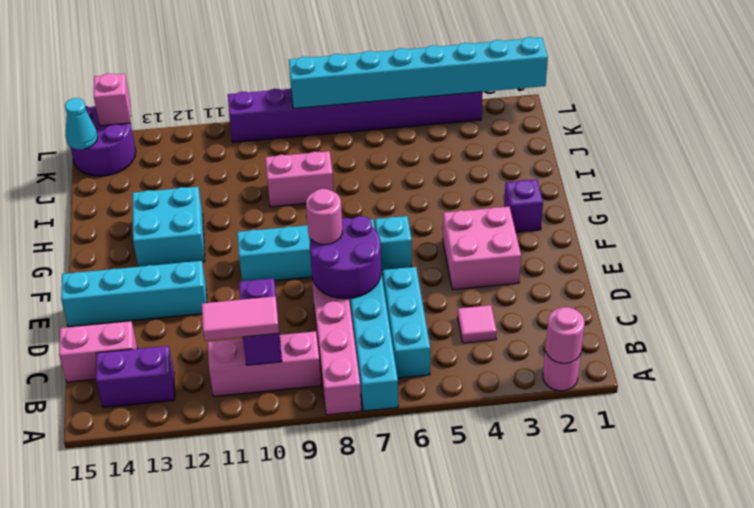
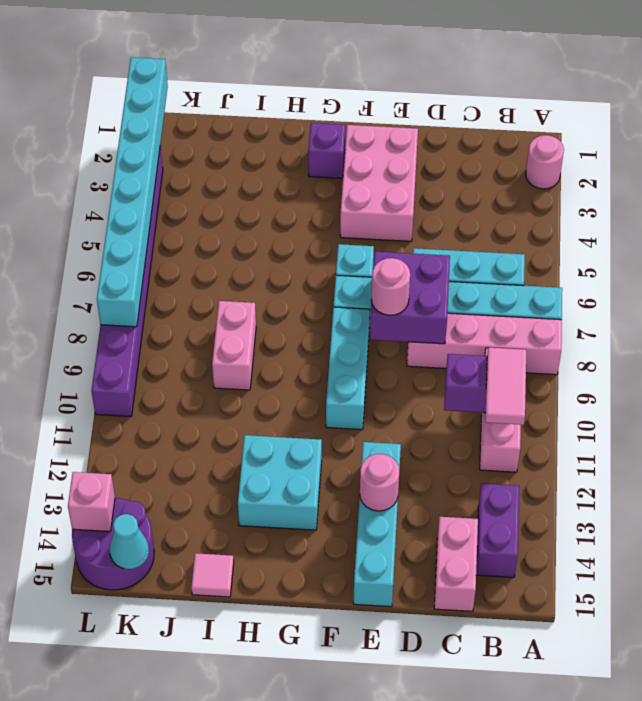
pink round brick A2 level 2 -> pink round brick E13 level 2
pink tile C4 level 1 -> pink tile I15 level 1
purple round brick D7:E8 level 2 -> purple brick D7:E8 level 2
pink brick E3:F4 level 1 -> pink brick E2:F4 level 1

